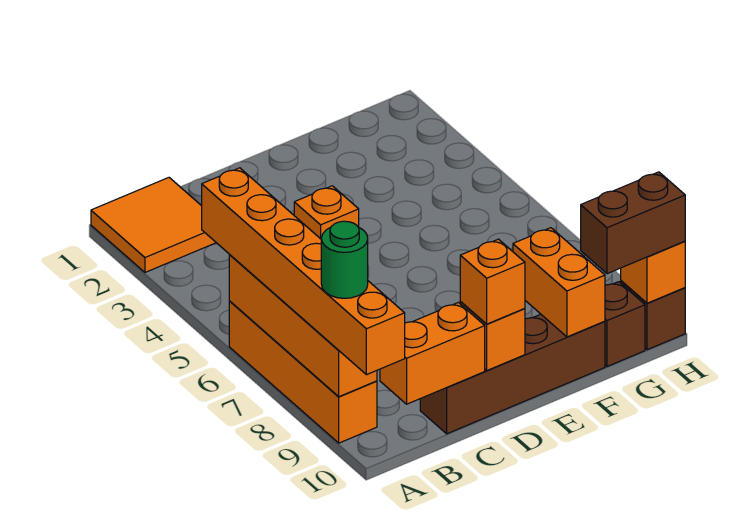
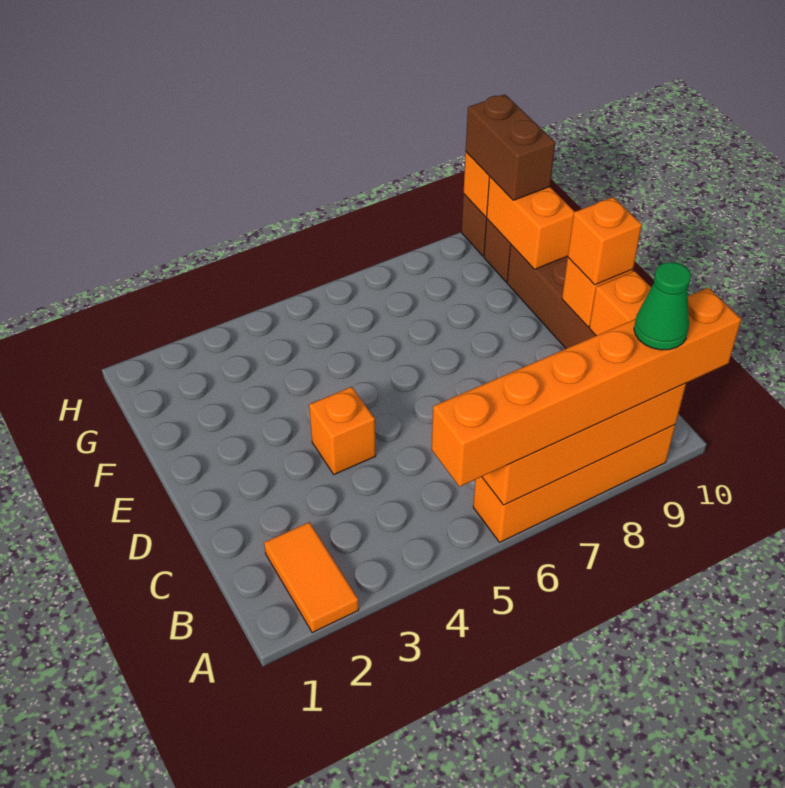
orange tile A1:B2 level 1 -> orange tile A2:B2 level 1
green round brick A9 level 4 -> green cone A9 level 4
orange brick F9:F10 level 2 -> orange brick F10:G10 level 2

